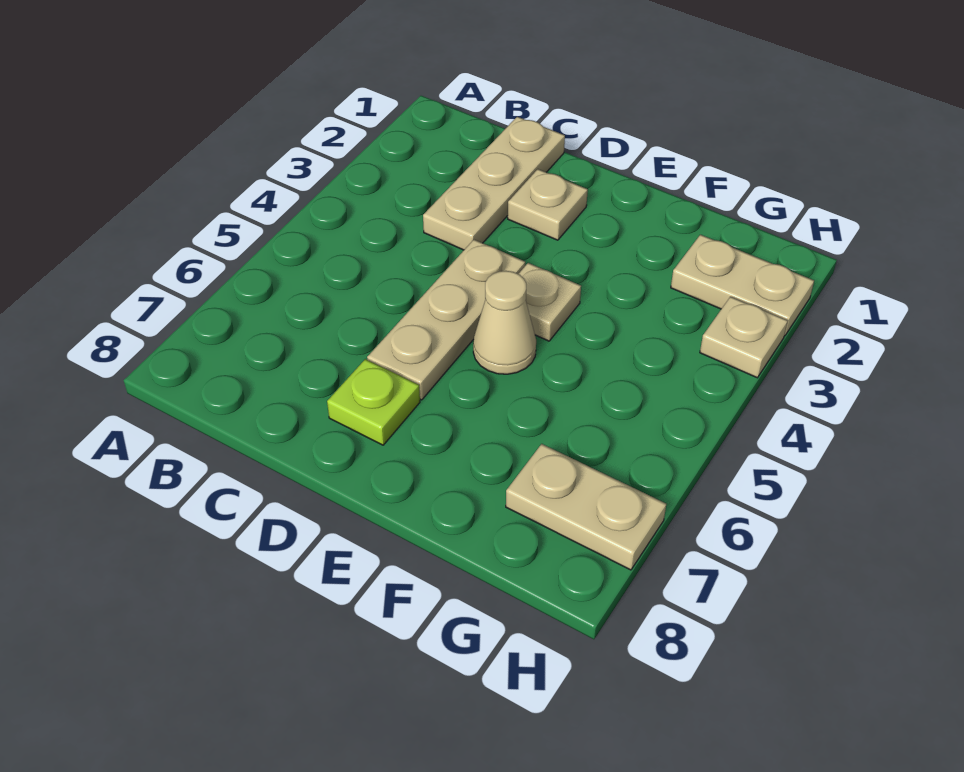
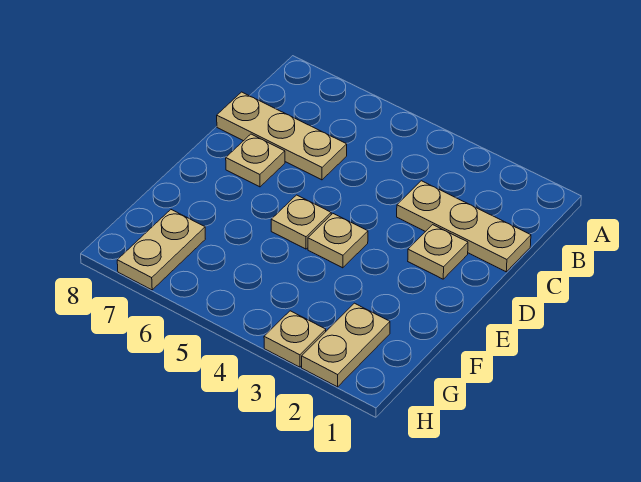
tan plate D4:D6 level 1 -> tan plate C6:C8 level 1
lime plate D7 level 1 -> tan plate D7 level 1
tan cone E5 level 1 -> tan plate E5 level 1

